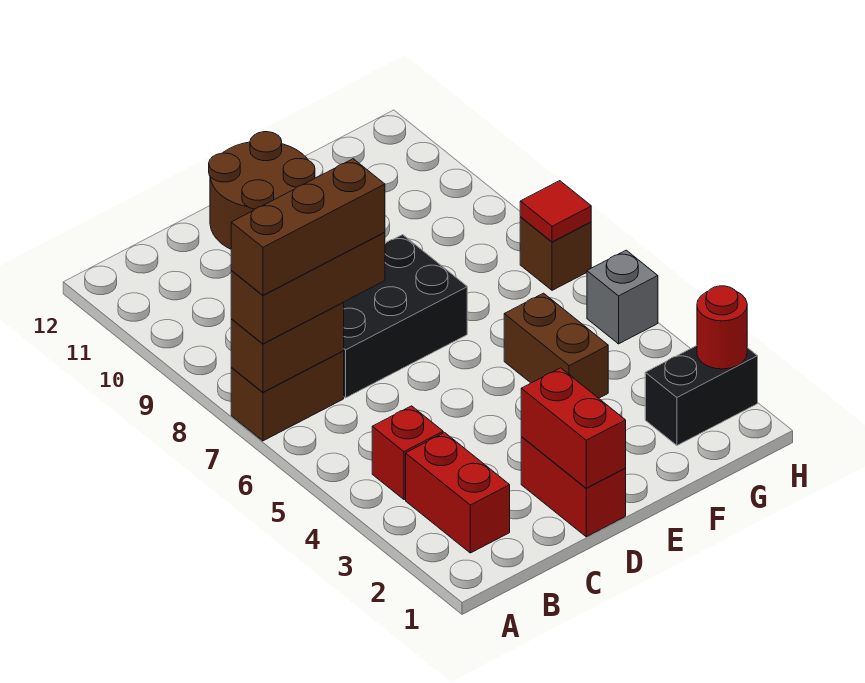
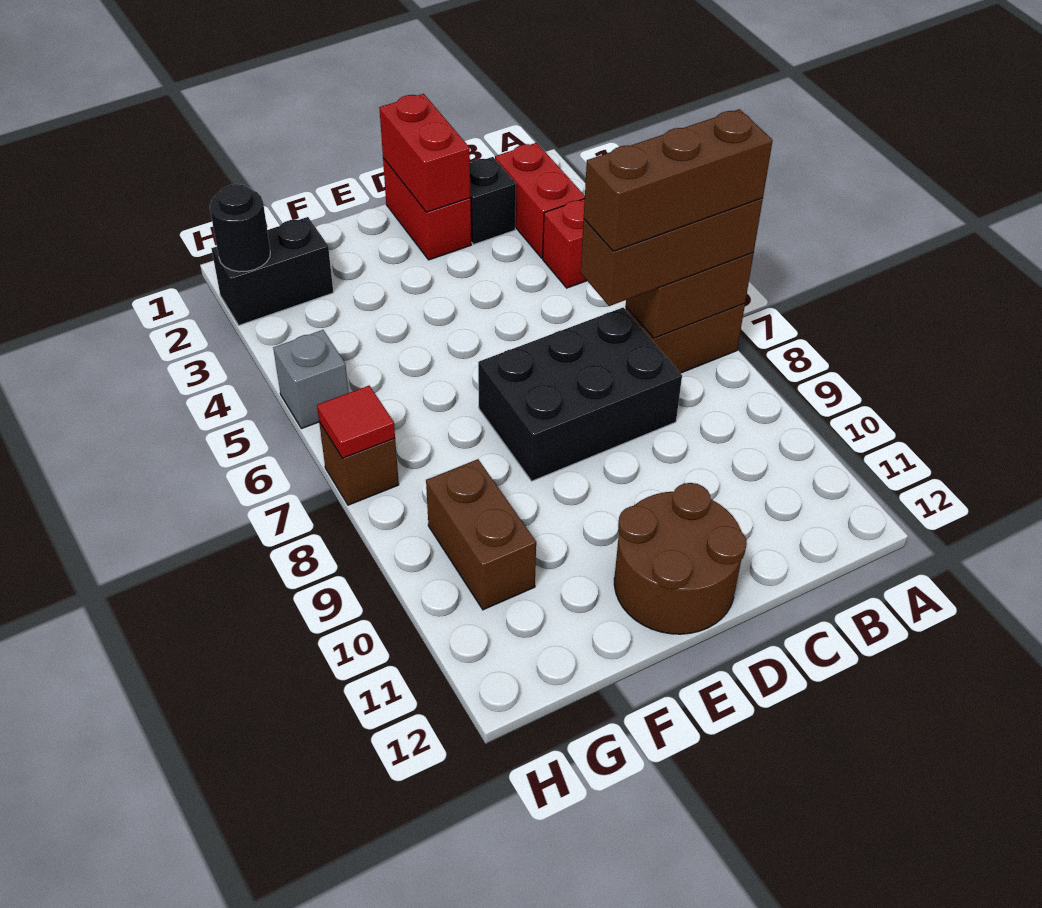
none -> black brick C2 level 1
brown brick F4:F5 level 1 -> brown brick G9:G10 level 1
red round brick H2 level 2 -> black round brick H2 level 2

